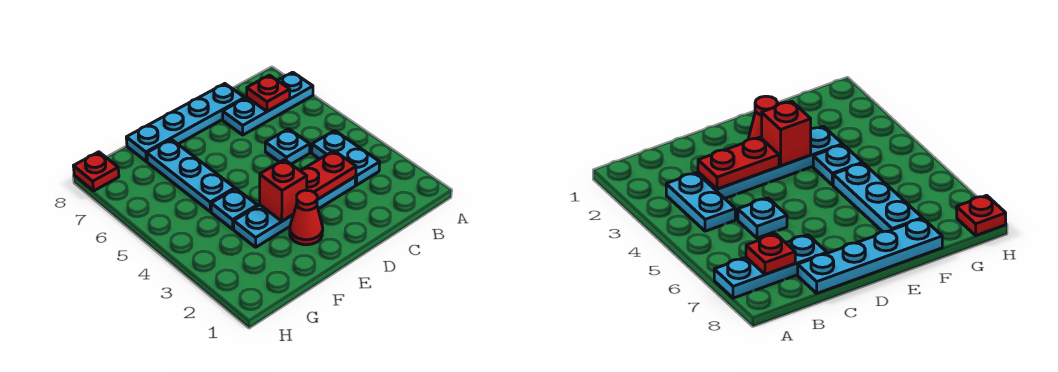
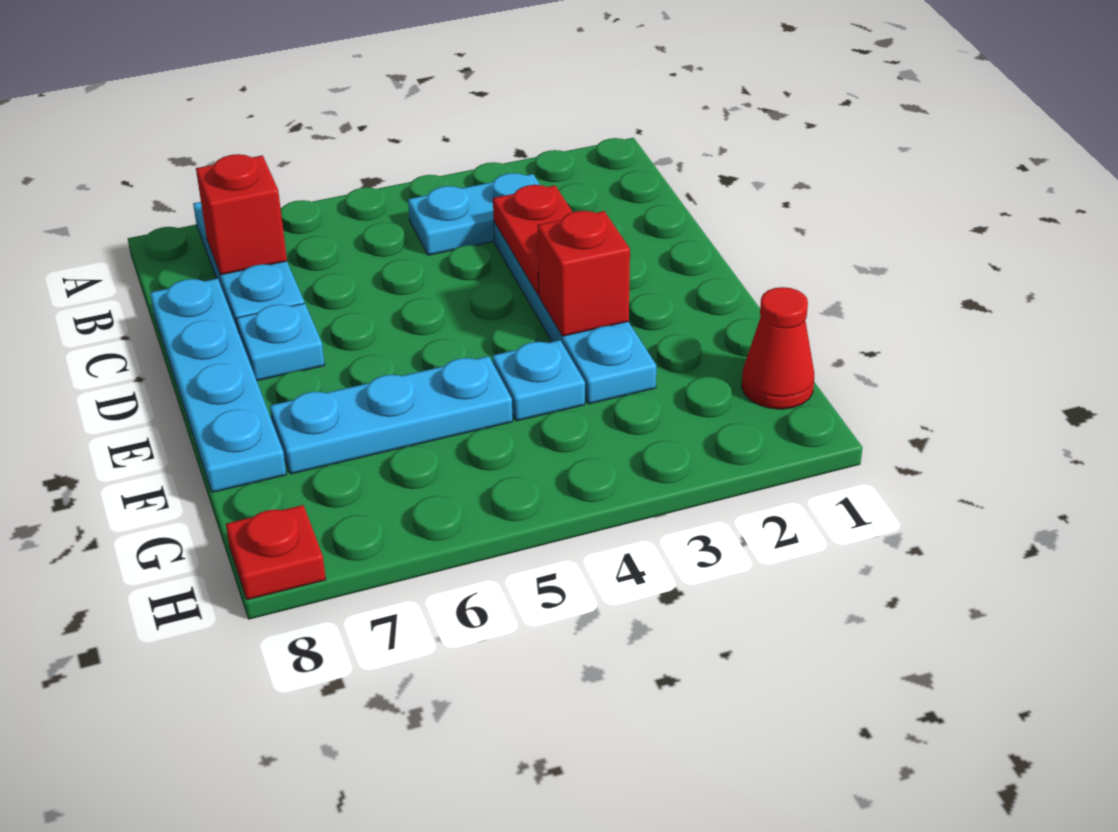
red plate B7 level 2 -> red brick B7 level 2
cyan plate C5 level 1 -> cyan plate D7 level 1
red cone E2 level 1 -> red cone G1 level 1

